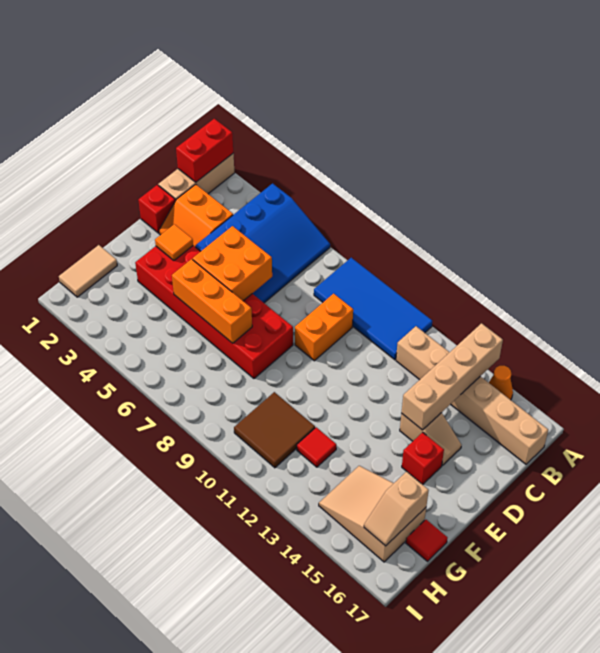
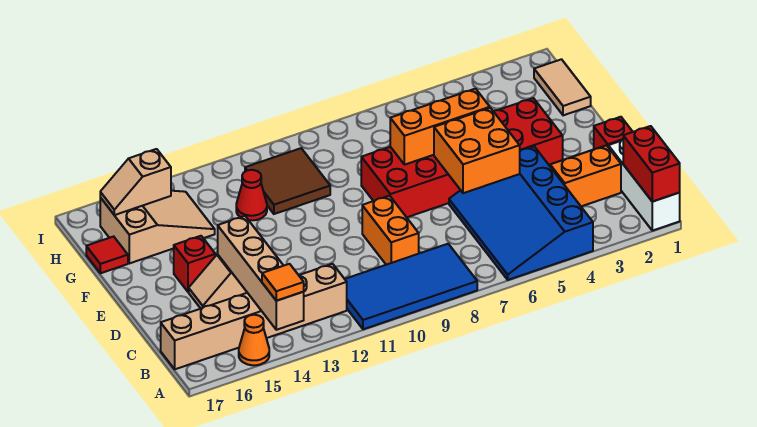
tan brick A1:C1 level 1 -> white brick A1:C1 level 1
orange tile E3 level 2 -> orange tile A14 level 3
red tile G12 level 1 -> red cone G12 level 1
tan slope G16:H16 level 2 top G -> tan slope H15:H16 level 2 top 15

